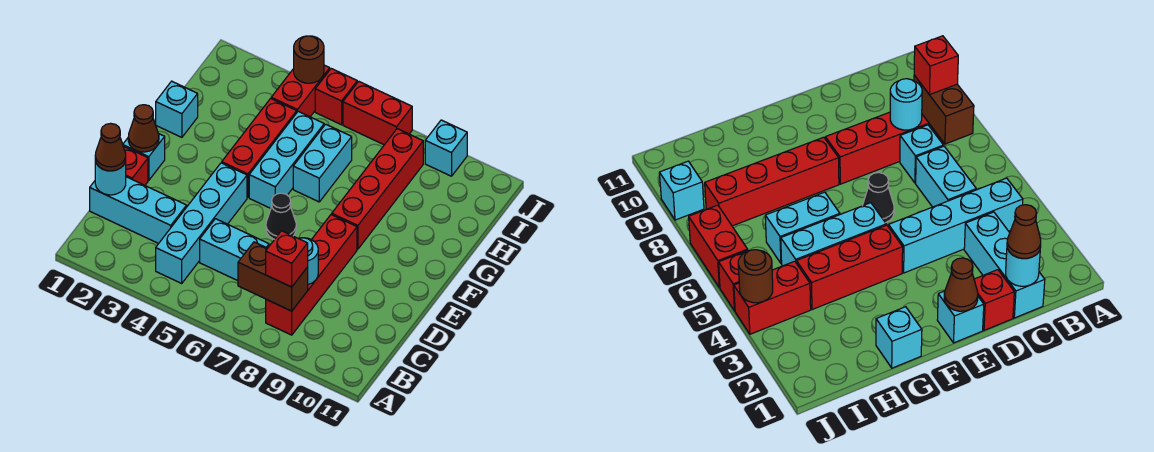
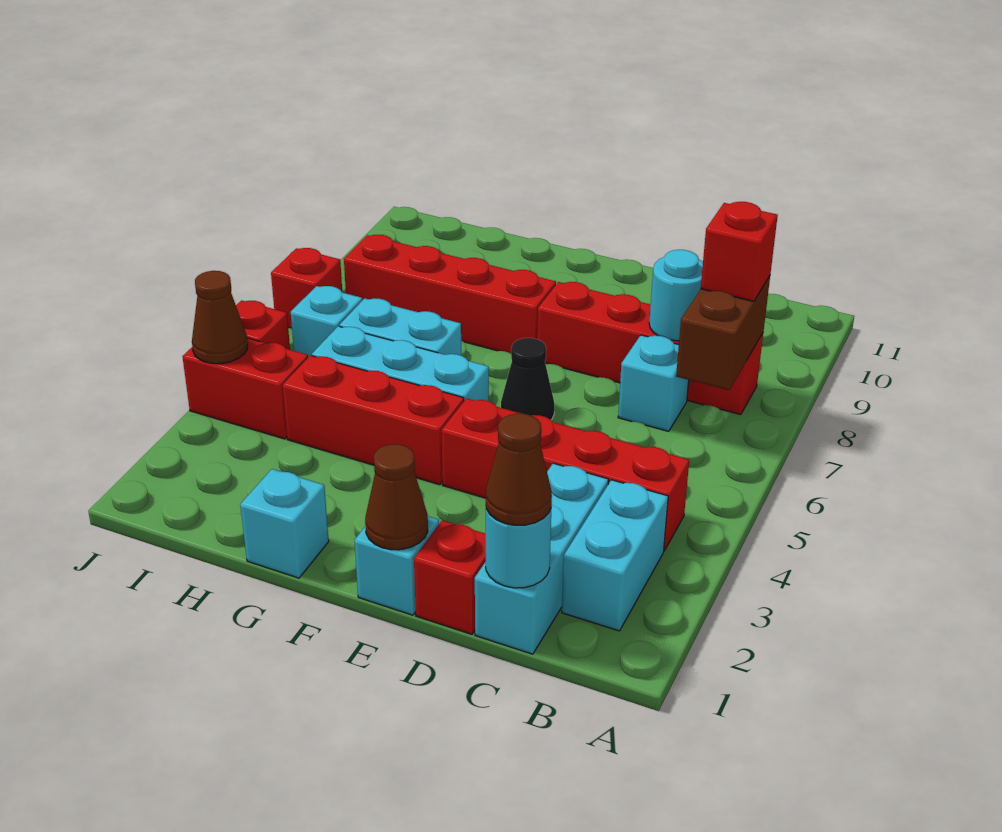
cyan brick B4:E4 level 1 -> red brick B4:E4 level 1
cyan brick C5:C6 level 1 -> cyan brick B2:B3 level 1
brown round brick J4 level 2 -> brown cone J4 level 2
red brick J6:J7 level 1 -> red brick J7 level 1
cyan brick J9 level 1 -> cyan brick I6 level 1

